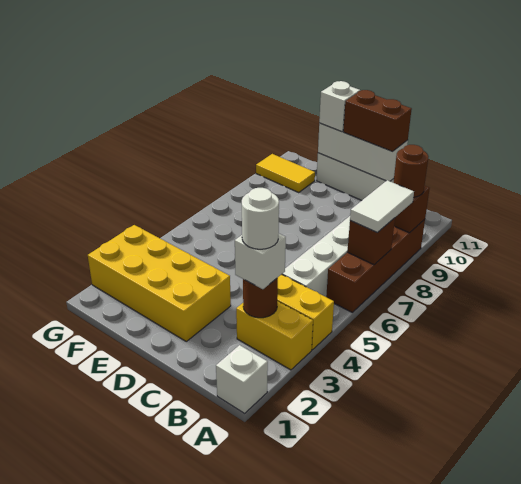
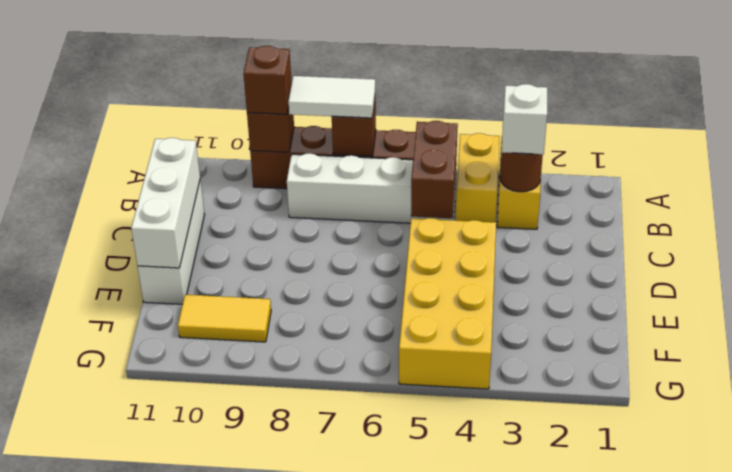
white brick A1 level 1 -> none
brown round brick A9 level 3 -> brown brick A9 level 3
white round brick B3 level 4 -> none
brown brick C11:D11 level 3 -> brown brick B5:C5 level 2
yellow brick D2:G3 level 1 -> yellow brick D4:G5 level 1
white brick E11 level 3 -> none
yellow tile F10:G10 level 1 -> yellow tile F9:F10 level 1

